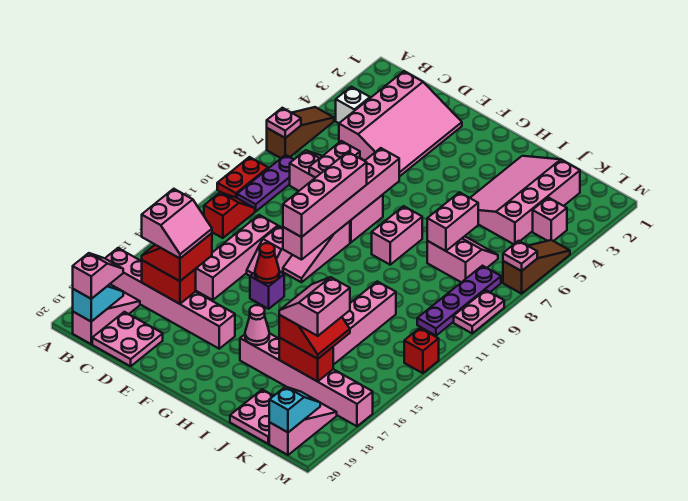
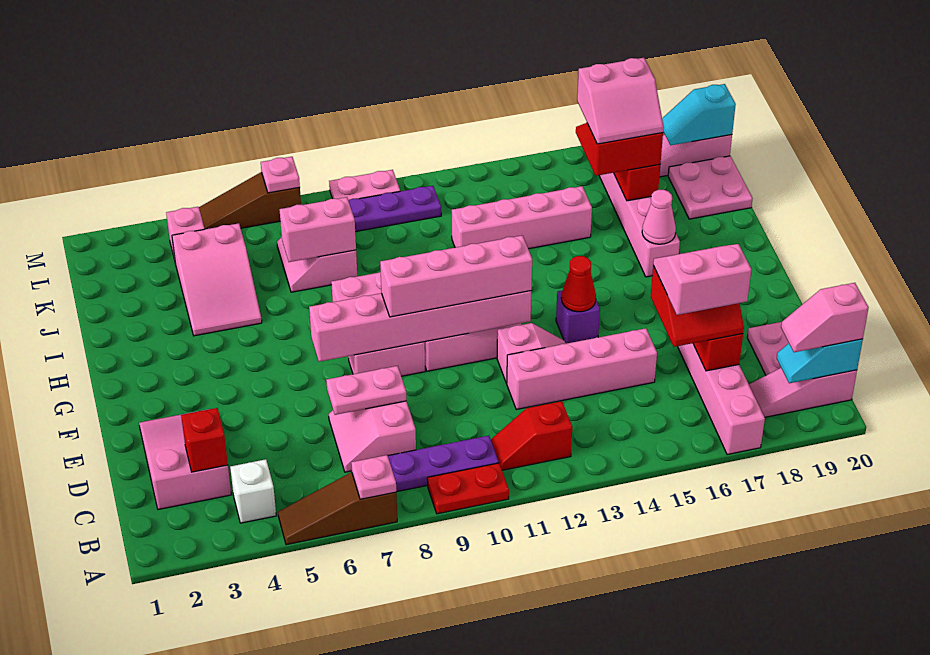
pink slope C2:E5 level 1 top C -> pink slope C2:E3 level 1 top C
pink slope I2:K5 level 1 top K -> pink slope I4:K5 level 1 top K
red brick M13 level 1 -> red brick C3 level 2

